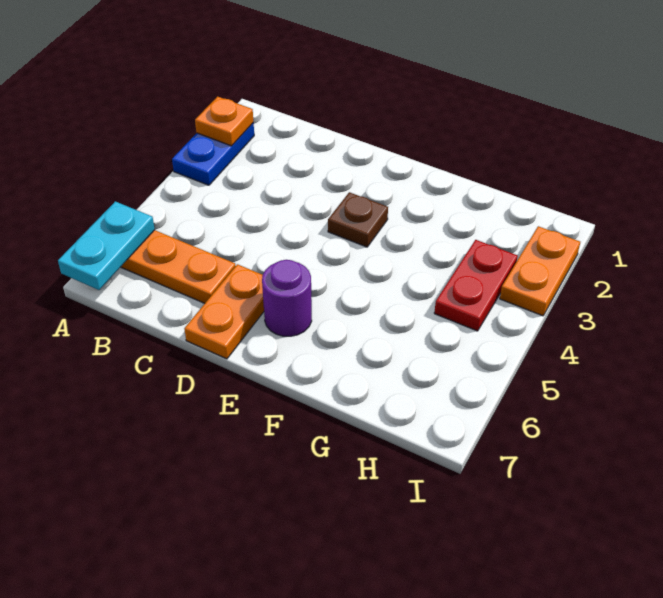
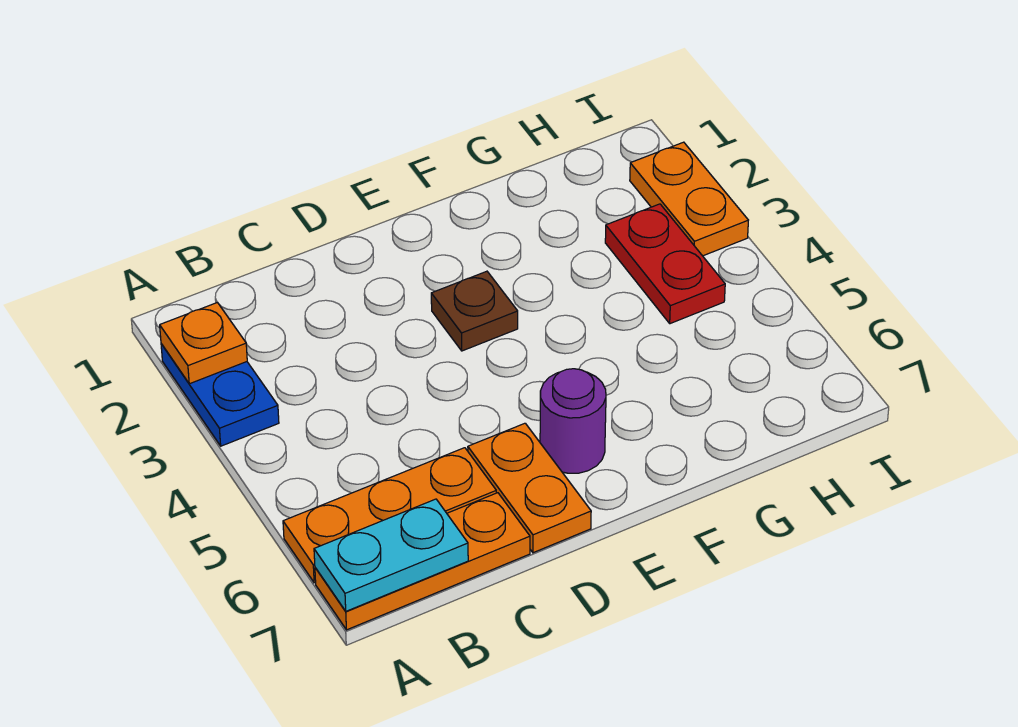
cyan plate A6:A7 level 2 -> cyan plate A7:B7 level 2
none -> orange plate A7:C7 level 1

